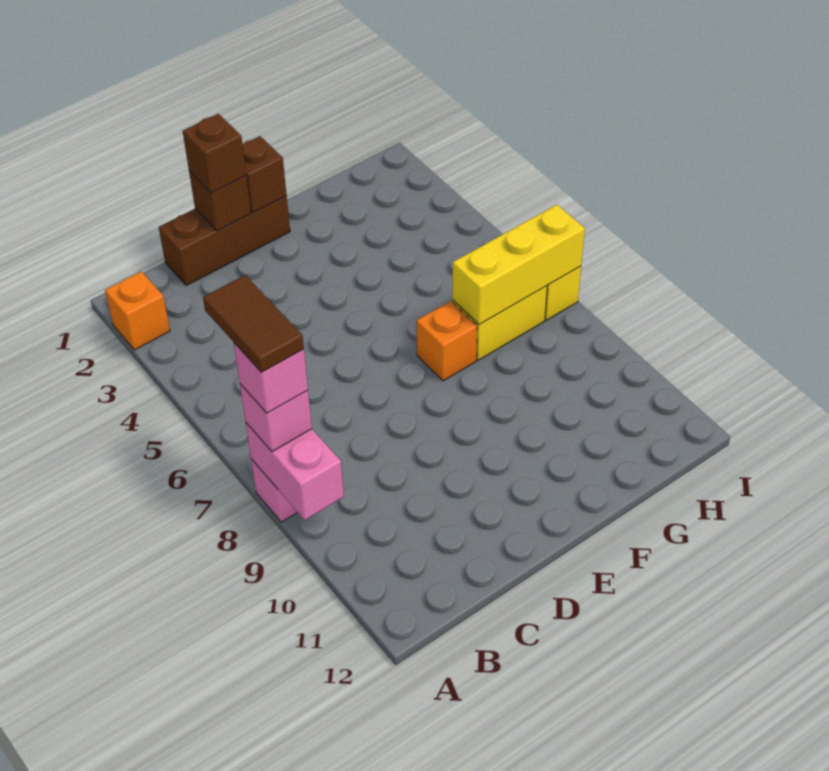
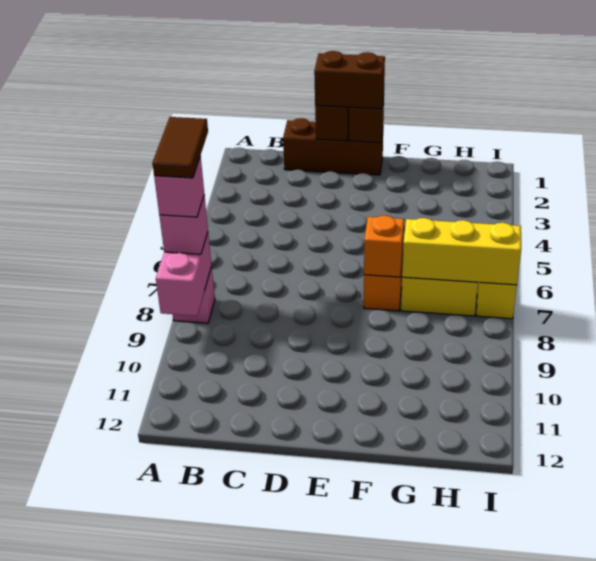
orange brick A2 level 1 -> orange brick F7 level 2
brown brick D1 level 3 -> brown brick D1:E1 level 3

